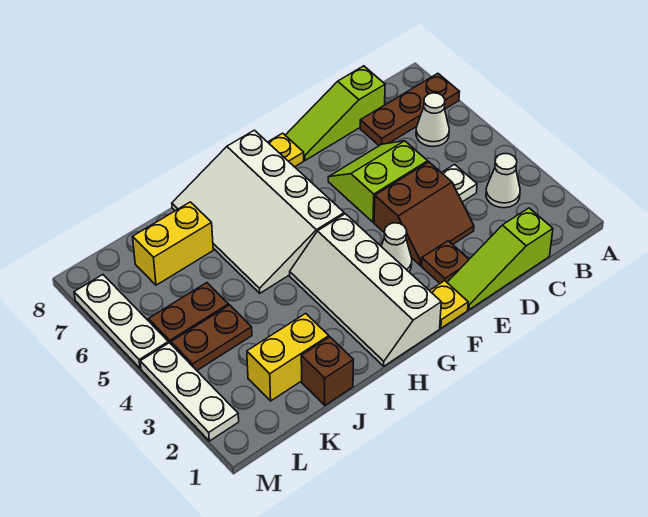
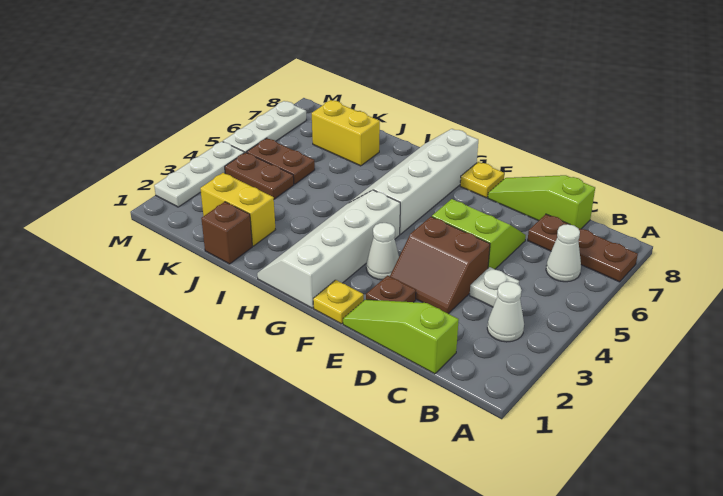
white slope G5:I8 level 1 top G -> white slope G5:H8 level 1 top G

